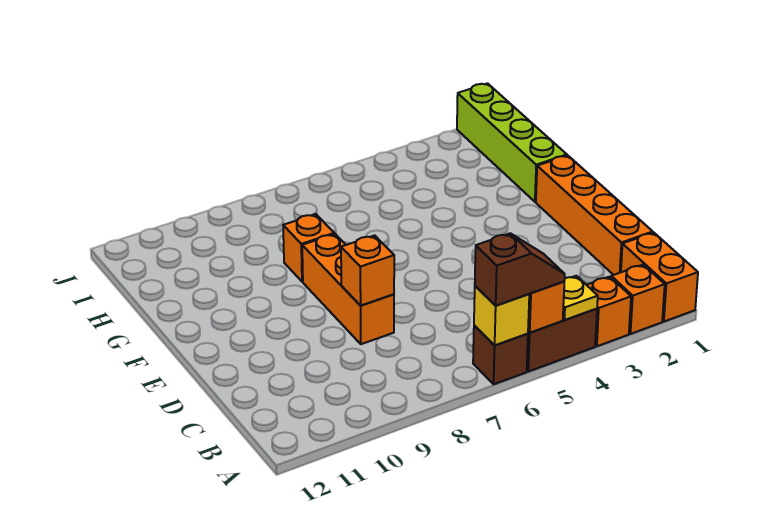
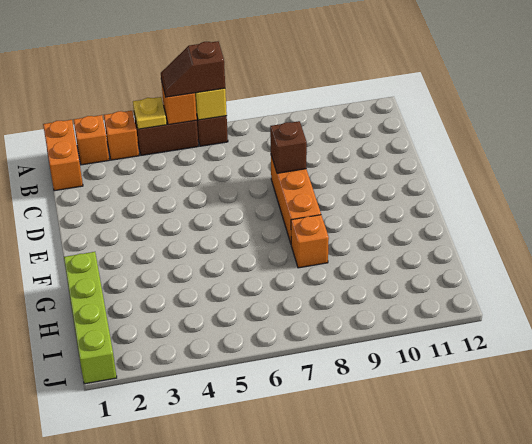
orange brick C1:F1 level 1 -> none
orange brick D8 level 2 -> brown brick D8 level 2

